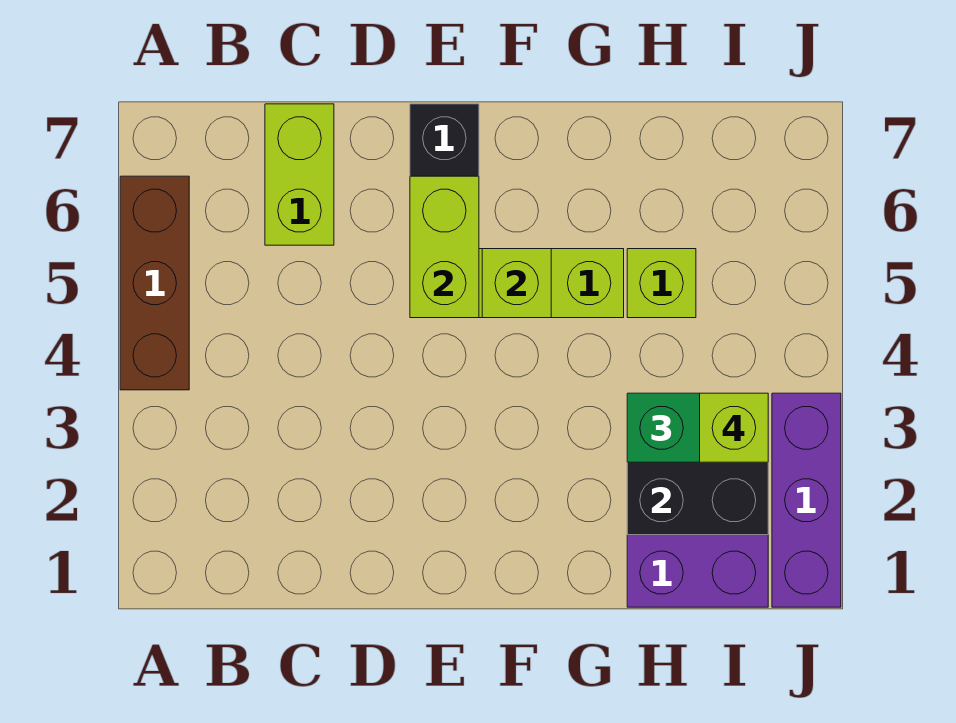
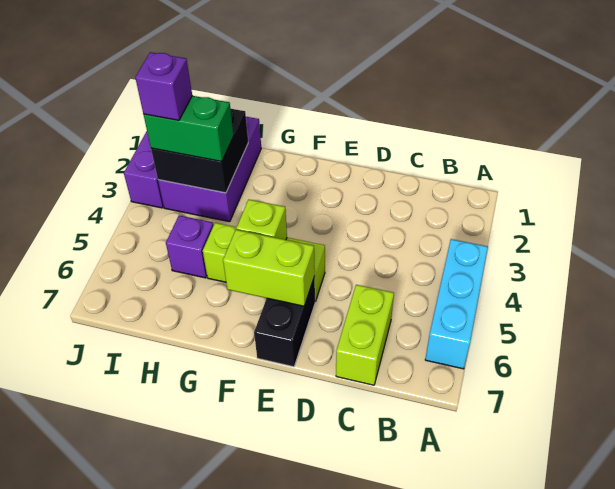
brown brick A4:A6 level 1 -> cyan brick A4:A6 level 1
lime brick E5:E6 level 2 -> lime brick E6:F6 level 2
lime brick H5 level 1 -> purple brick H5 level 1
lime brick I3 level 4 -> purple brick I3 level 4

